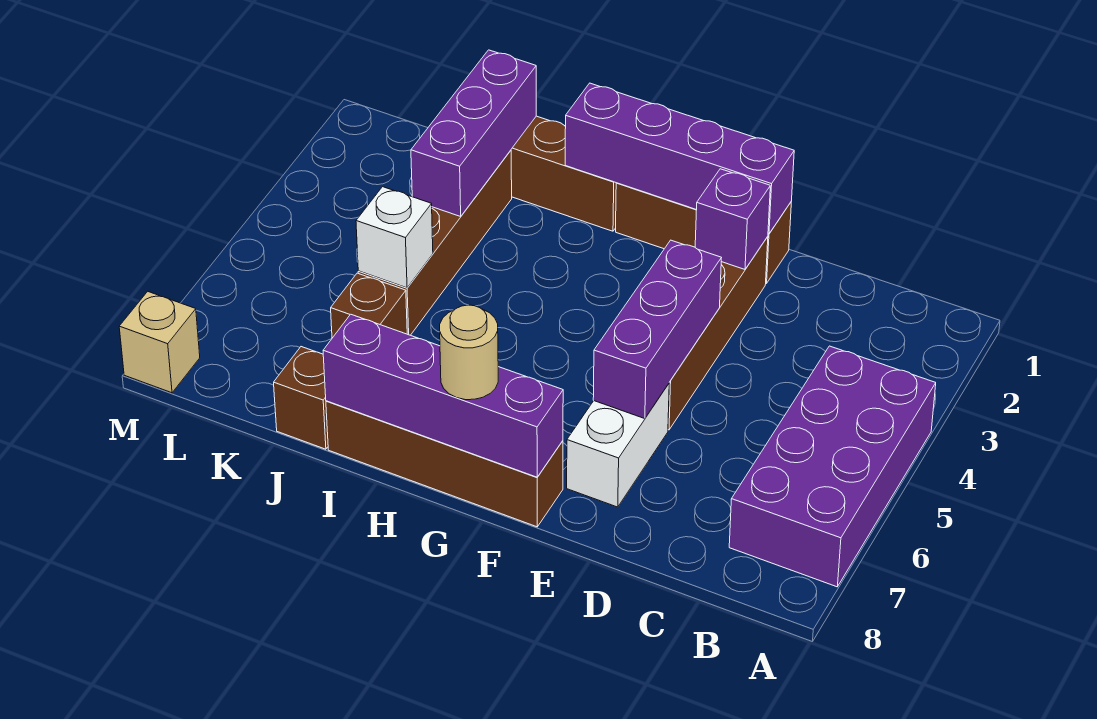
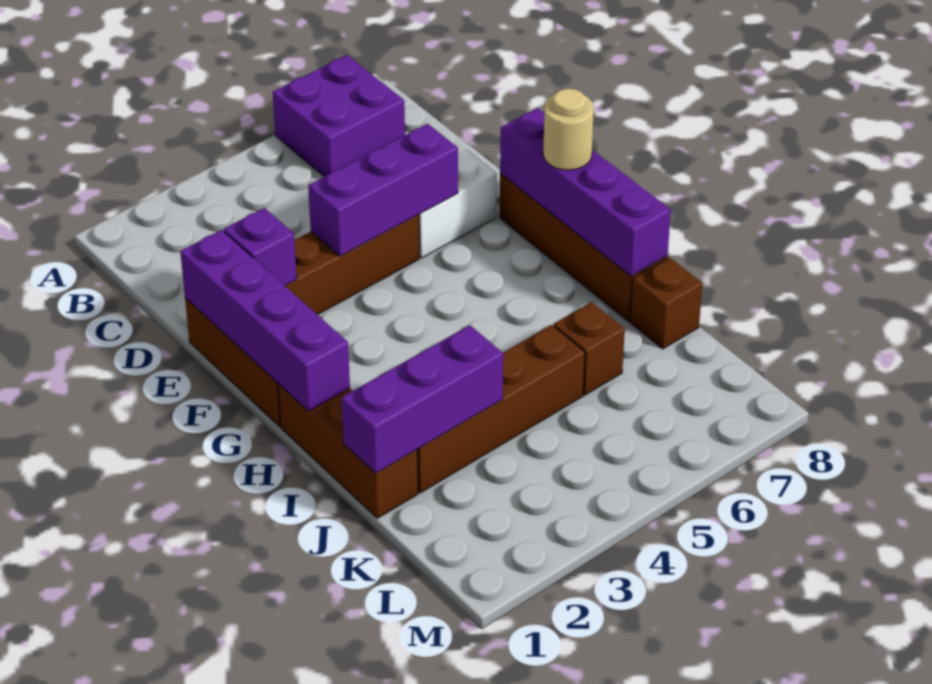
purple brick A4:B7 level 1 -> purple brick A6:B7 level 1
white brick J5 level 2 -> none
tan brick M8 level 1 -> none

